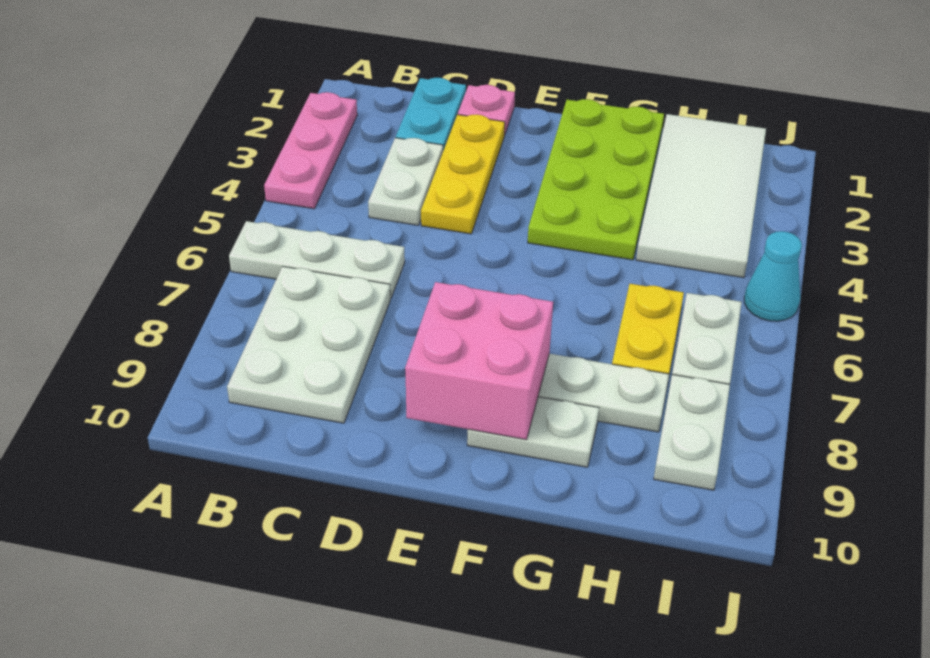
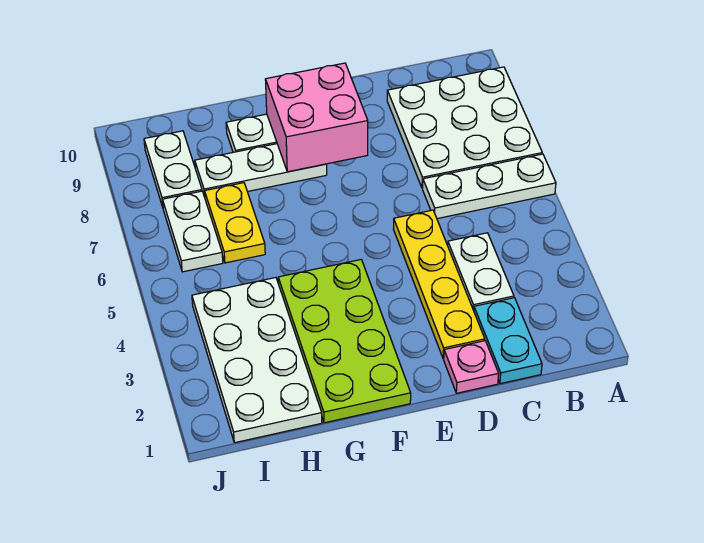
pink plate A2:A4 level 1 -> none
white plate B7:C9 level 1 -> white plate A7:C9 level 1
yellow plate D2:D4 level 1 -> yellow plate D2:D5 level 1
white tile H1:I4 level 1 -> white plate H1:I4 level 1
cyan cone J5 level 1 -> none

